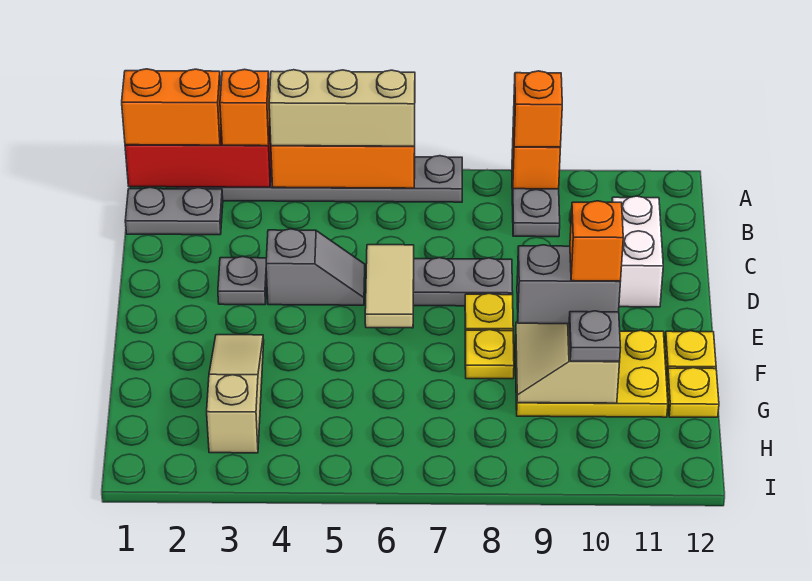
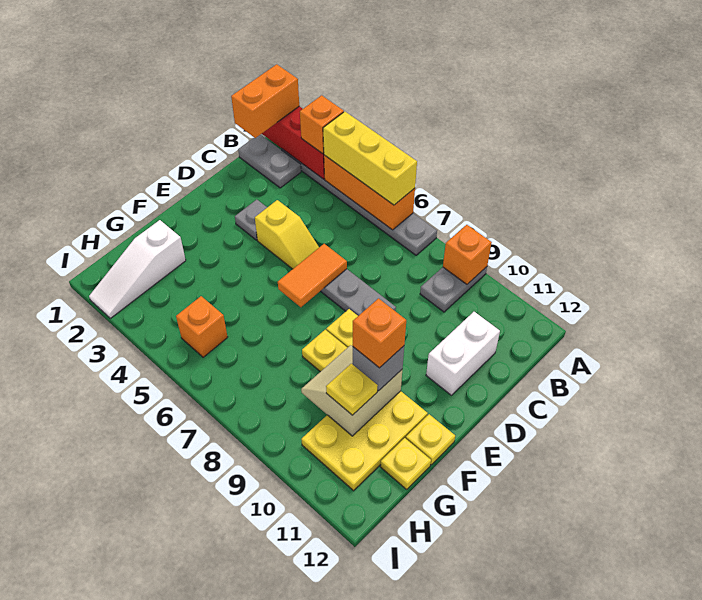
orange brick A1:A2 level 3 -> orange brick A1:B1 level 3
tan brick A4:A6 level 3 -> yellow brick A4:A6 level 3
orange brick A9 level 3 -> orange brick H5 level 1
grey slope D4:D5 level 1 top 4 -> yellow slope D4:D5 level 1 top 4
tan tile D6:E6 level 2 -> orange tile D6:E6 level 2
tan slope F3:H3 level 1 top H -> none
yellow plate F9:G11 level 1 -> yellow plate F10:H11 level 1
grey brick F9:F10 level 3 -> grey brick F10 level 3
none -> white slope G2:I2 level 1 top G
grey plate G10 level 3 -> yellow plate G10 level 3

